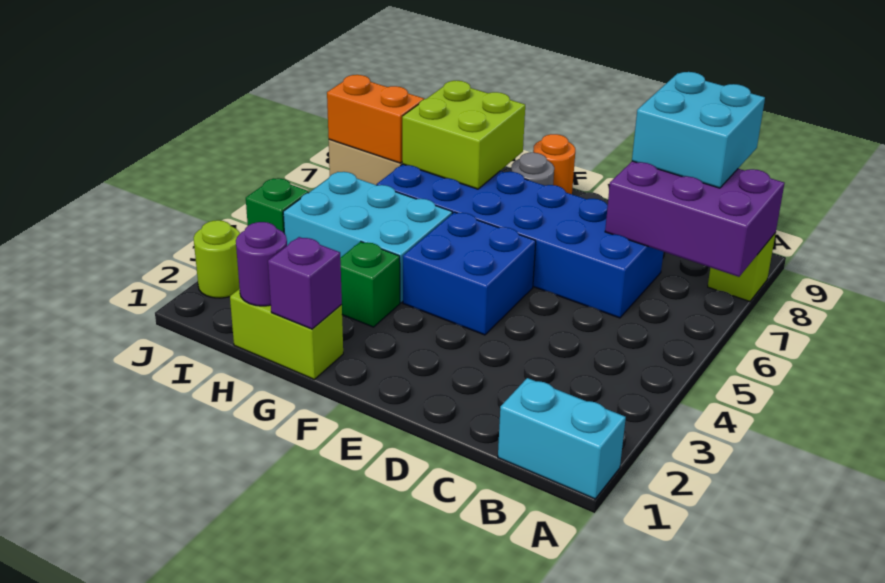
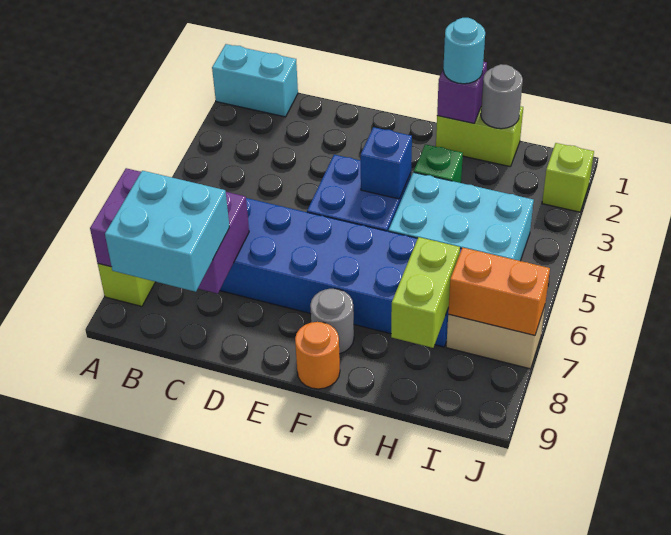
none -> blue brick F4 level 2
none -> cyan round brick G1 level 3
lime brick G7:H8 level 2 -> lime brick H7:H8 level 2
purple round brick H1 level 2 -> grey round brick H1 level 2
lime round brick J2 level 1 -> lime brick J2 level 1
green brick J4 level 1 -> none

